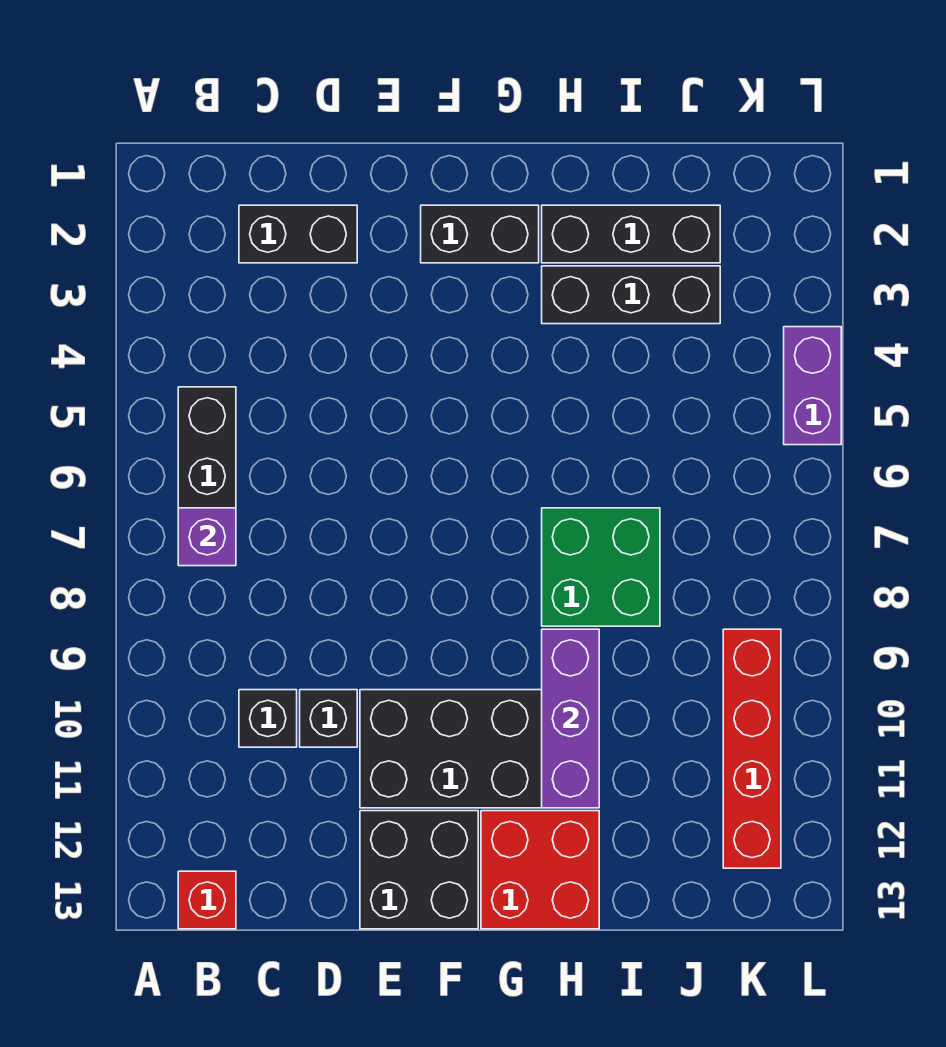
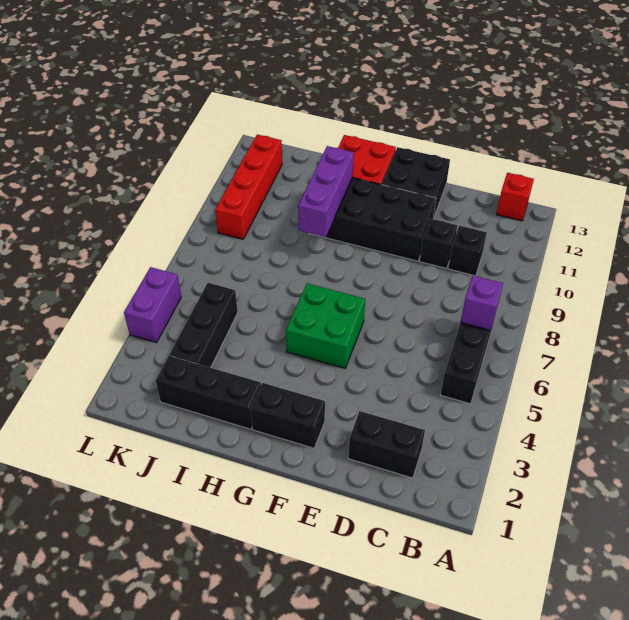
black brick H3:J3 level 1 -> black brick J3:J5 level 1
green brick H7:I8 level 1 -> green brick F5:G6 level 1

